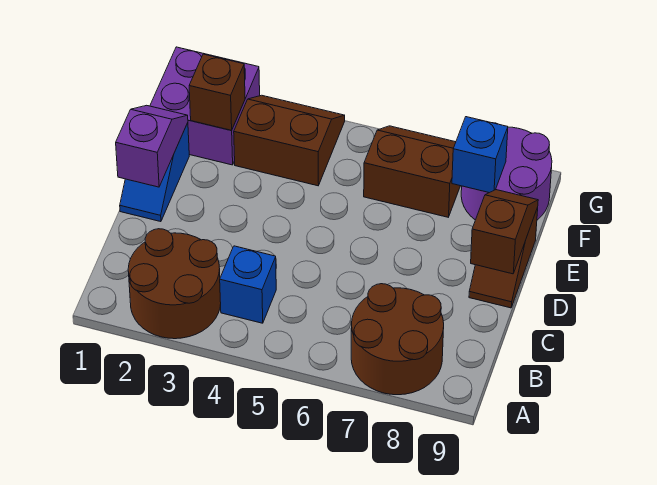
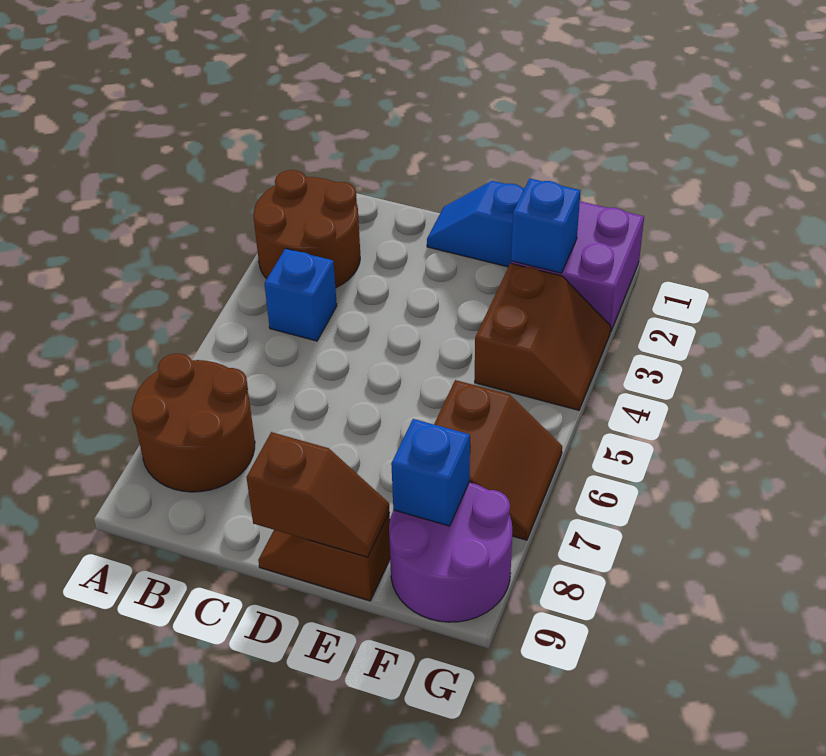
purple slope D1:E1 level 2 top D -> none
brown brick F2 level 2 -> blue brick F2 level 2

